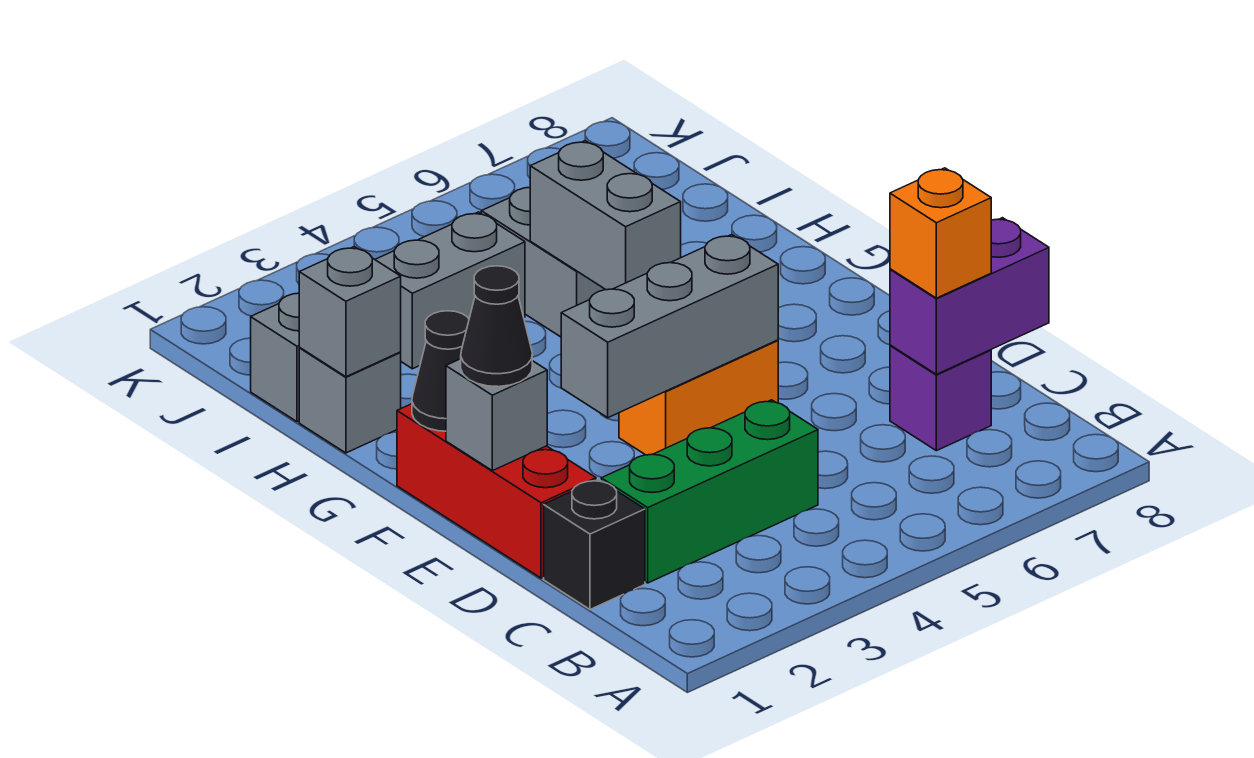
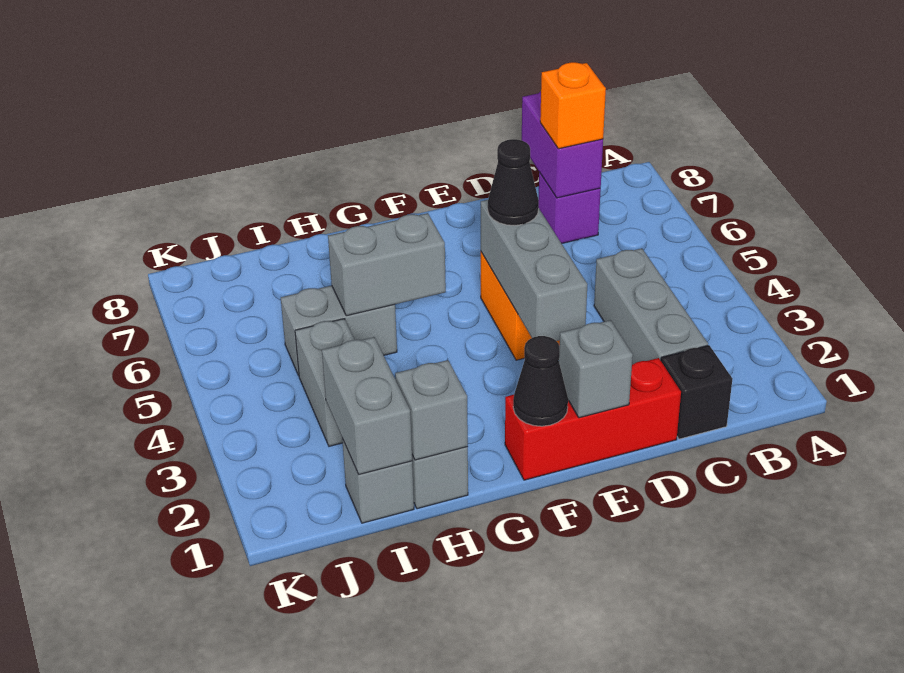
green brick C2:C4 level 1 -> grey brick C2:C4 level 1
black cone E1 level 3 -> black cone E5 level 3
none -> grey brick I1:I2 level 2

